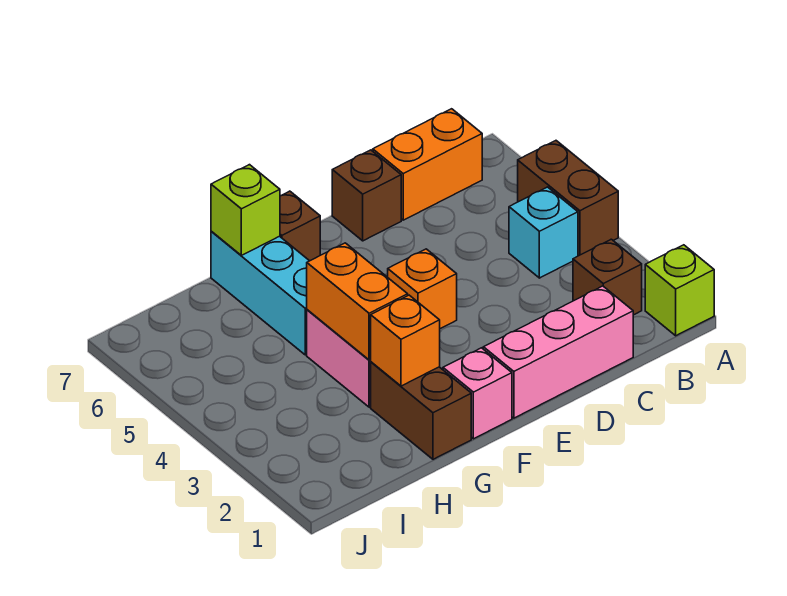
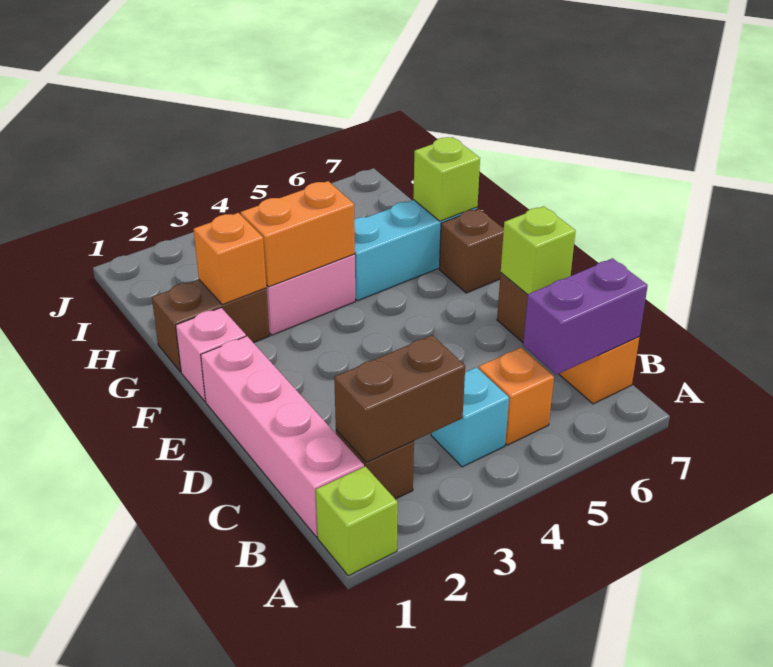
brown brick A4:A5 level 1 -> brown brick B2:B3 level 2
none -> purple brick B6:B7 level 2
pink brick C1:E1 level 1 -> pink brick B1:E1 level 1
none -> lime brick D7 level 2
orange brick E4 level 1 -> orange brick B5 level 1

